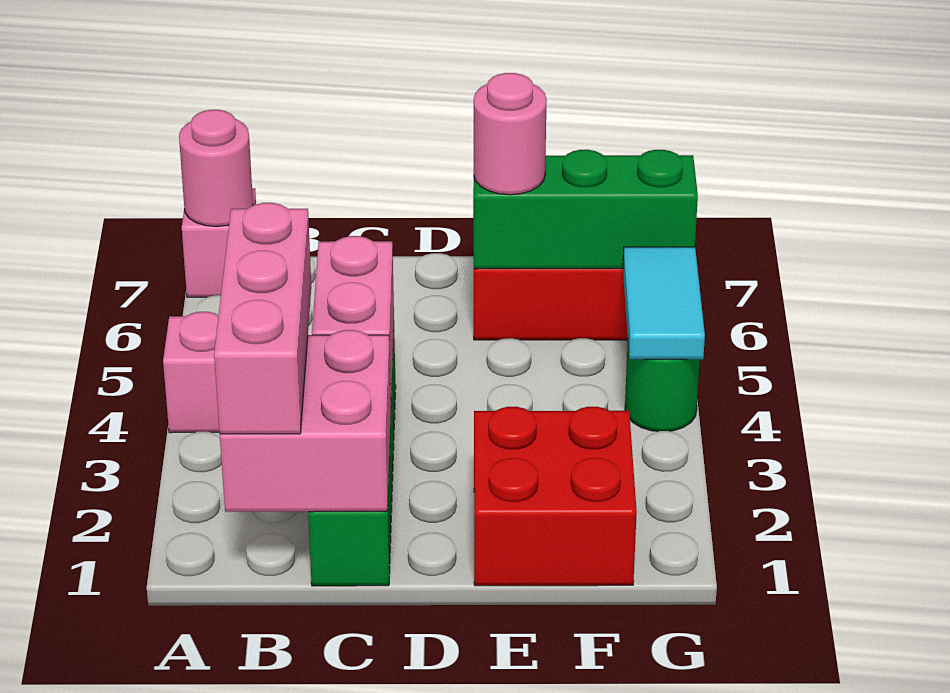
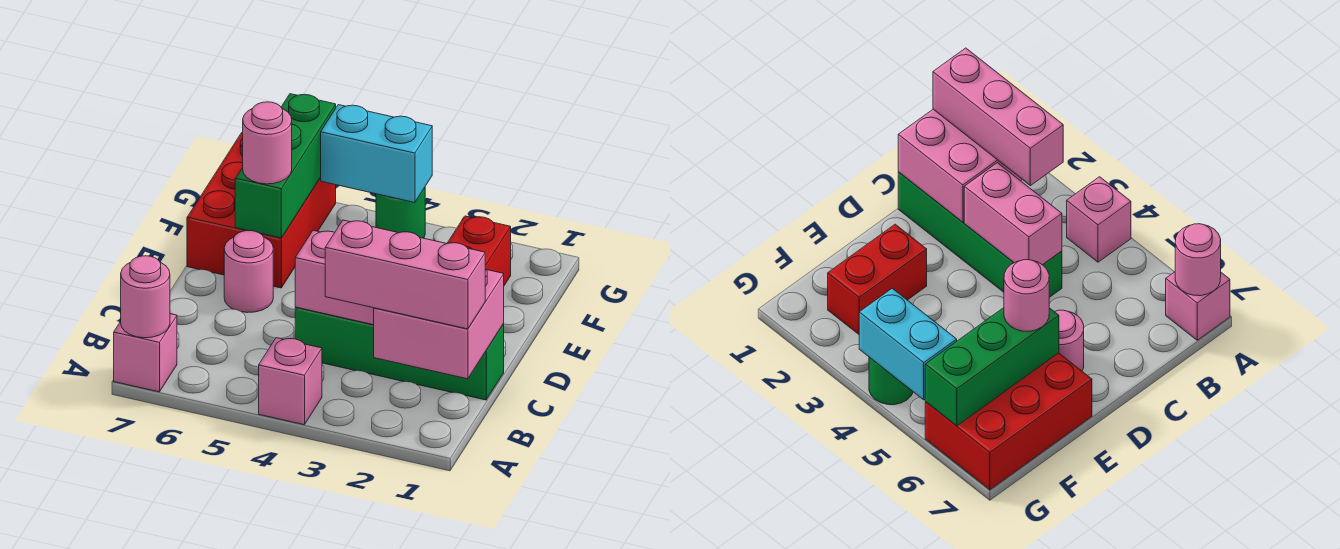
none -> pink round brick D6 level 1
red brick E1:F2 level 1 -> red brick E2:F2 level 1
cyan tile G4:G5 level 2 -> cyan brick G4:G5 level 2

